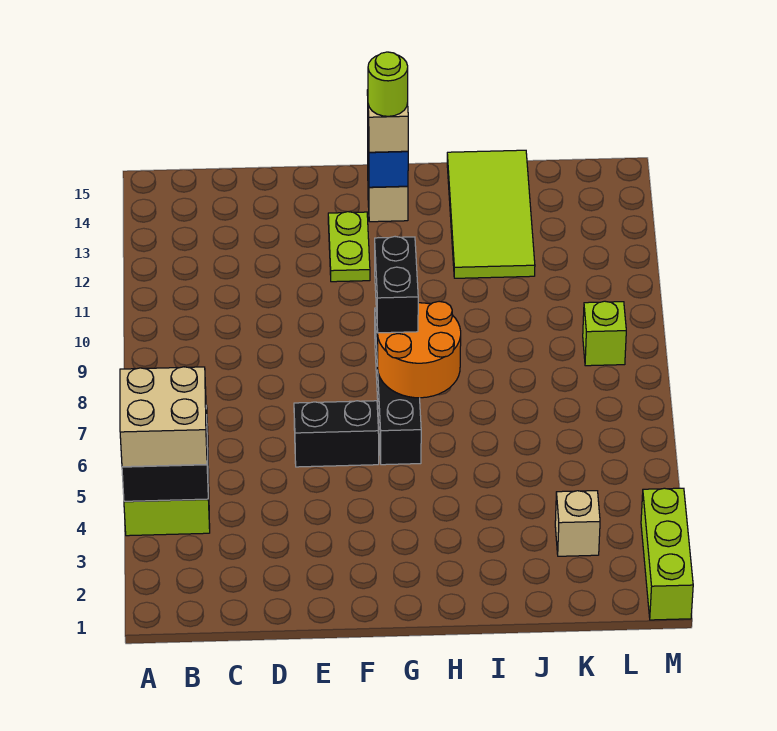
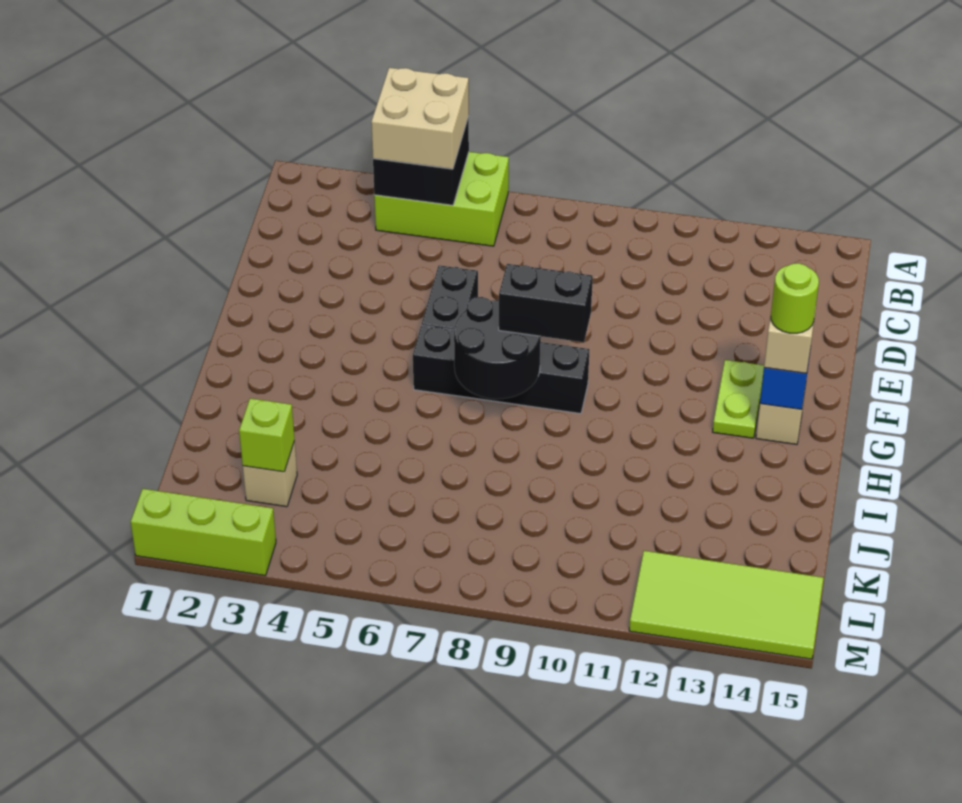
lime plate F12:F13 level 1 -> lime plate F13:G13 level 1
orange round brick G7:H8 level 2 -> black round brick G7:H8 level 2
lime tile I12:J15 level 1 -> lime tile L12:M15 level 1
lime brick L9 level 1 -> lime brick K3 level 2

